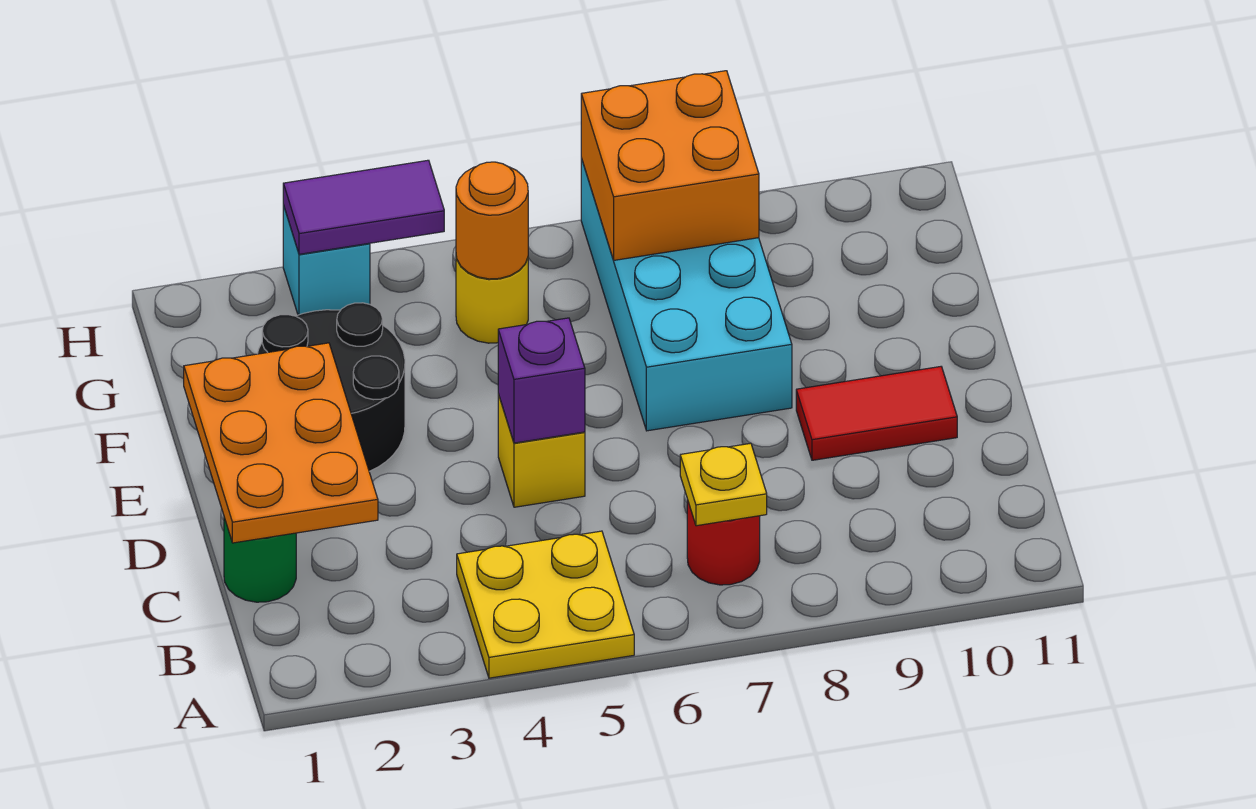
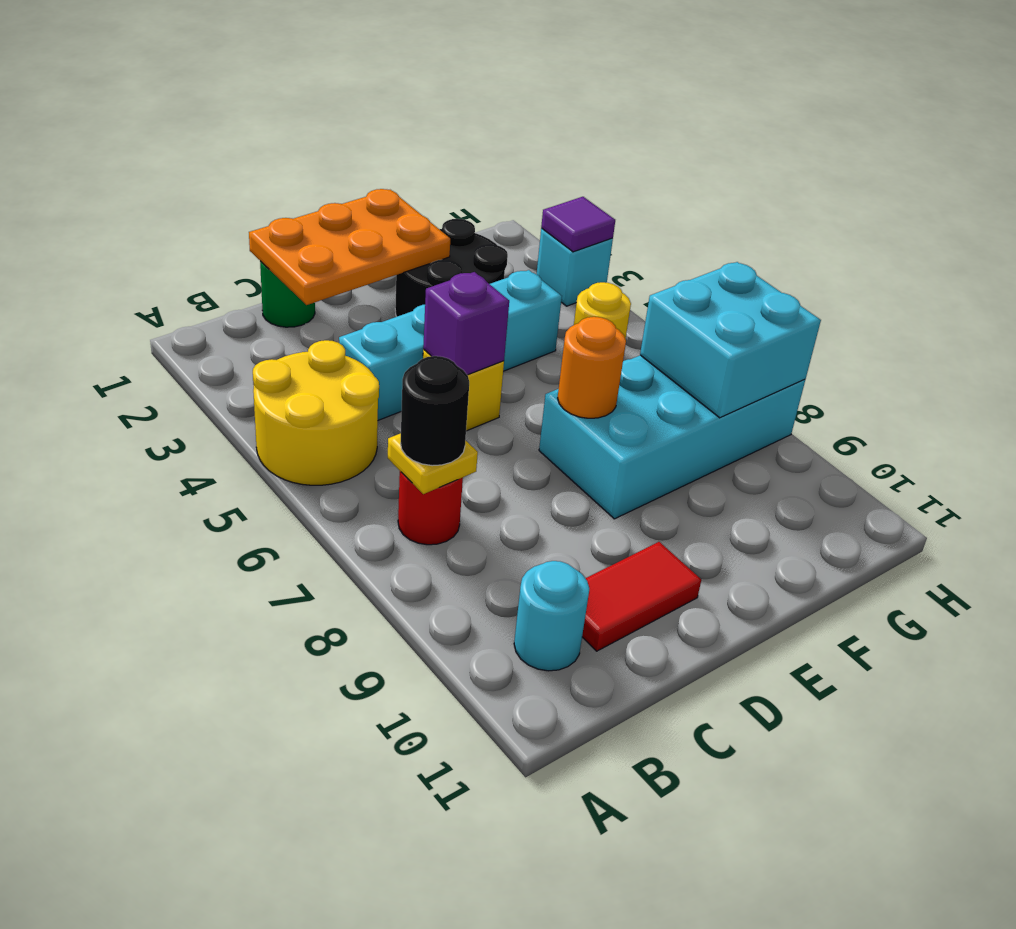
yellow plate A4:B5 level 1 -> yellow round brick A4:B5 level 1
none -> black round brick B7 level 3
none -> cyan round brick B10 level 1
none -> cyan brick C4:F4 level 1
red tile D9:D10 level 1 -> red tile C10:D10 level 1
orange round brick G5 level 2 -> orange round brick E7 level 2
orange brick G7:H8 level 2 -> cyan brick G7:H8 level 2
purple tile H3:H4 level 2 -> purple tile H3 level 2

